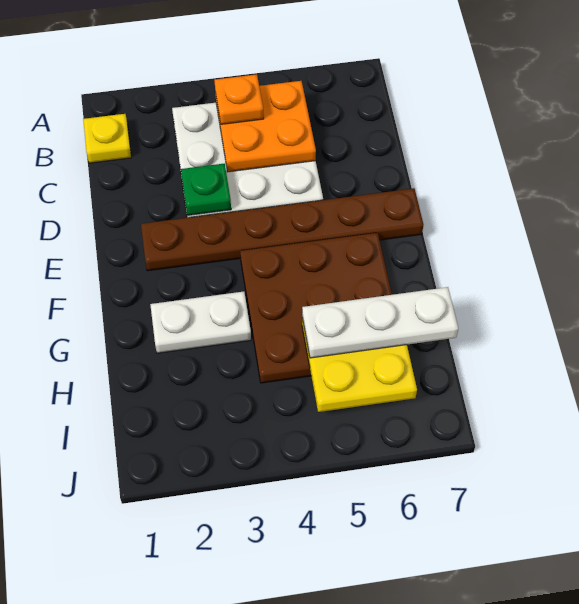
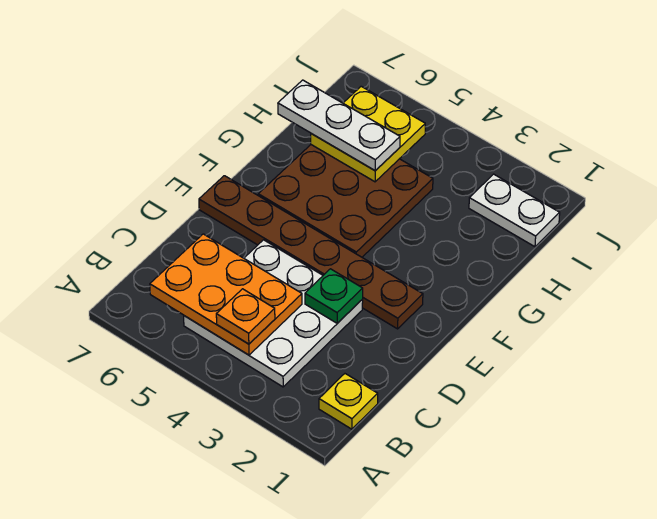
orange plate B4:C5 level 2 -> orange plate B4:C6 level 2
white plate G2:G3 level 1 -> white plate I1:I2 level 1

